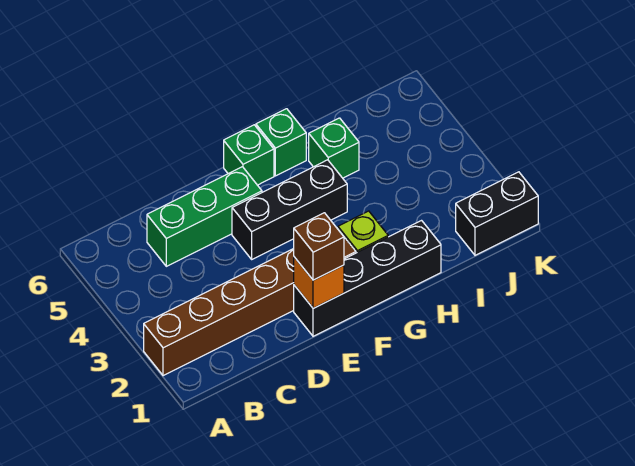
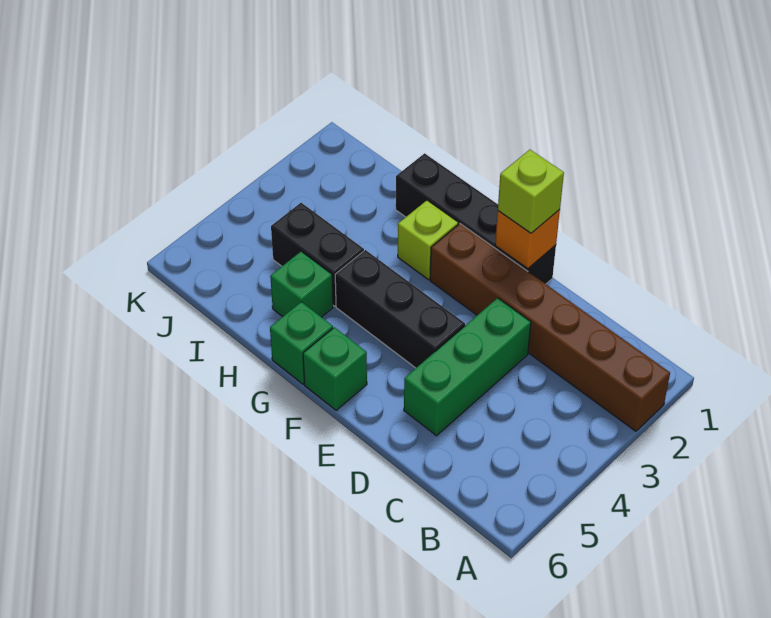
green brick C5:E5 level 1 -> green brick D3:D5 level 1
brown brick E1 level 3 -> lime brick E1 level 3
black brick J1:K1 level 1 -> black brick H4:I4 level 1

